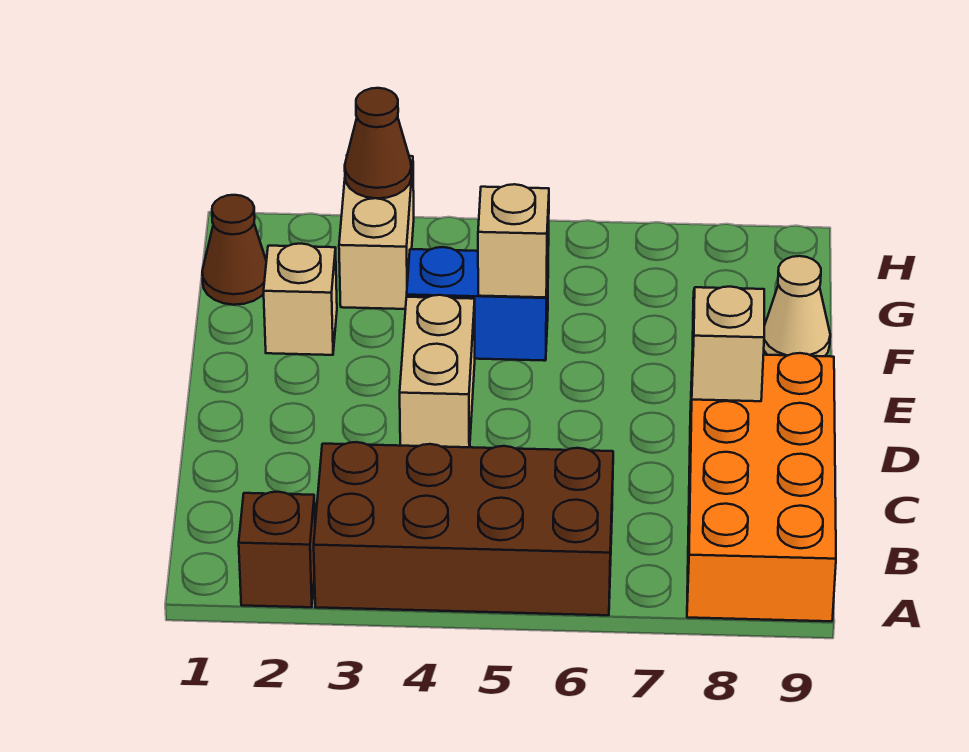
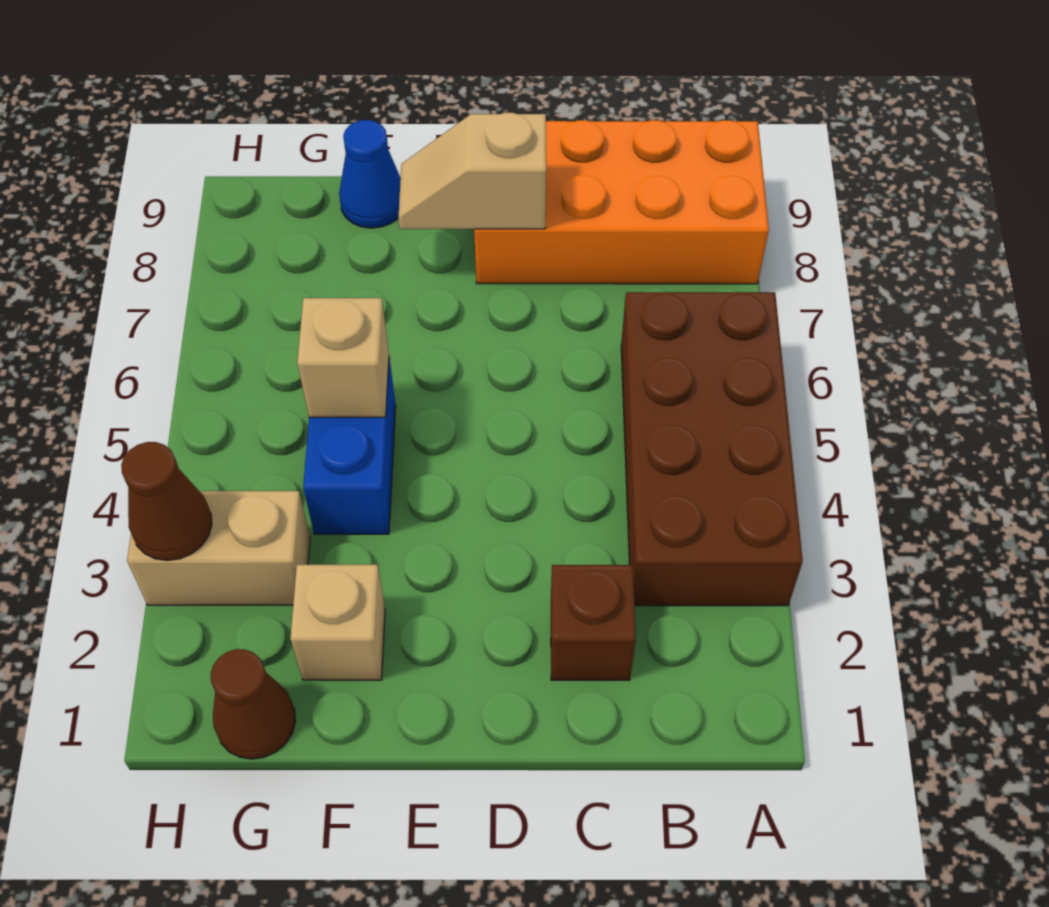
brown brick A2 level 1 -> brown brick C2 level 1
tan brick D4:E4 level 1 -> none
tan cone F9 level 1 -> blue cone F9 level 1

